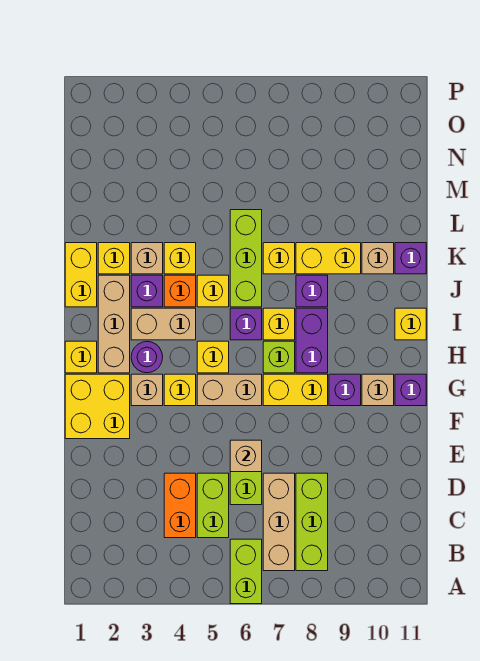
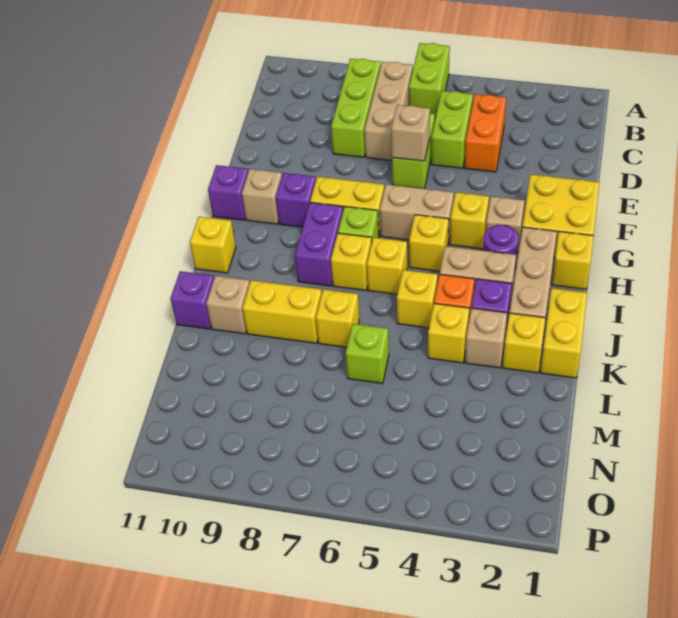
purple brick I6 level 1 -> yellow brick I6 level 1
lime brick J6:L6 level 1 -> lime brick L6 level 1
purple brick J8 level 1 -> none

